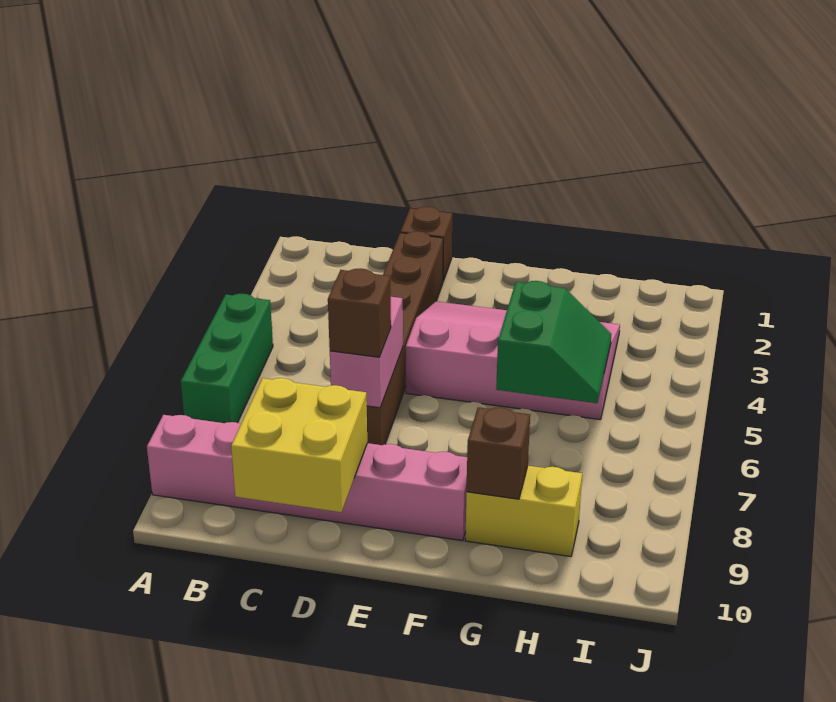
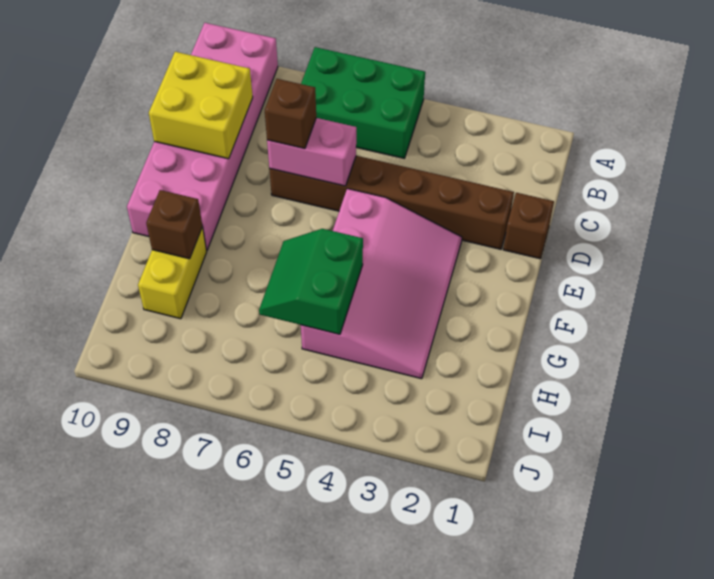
green brick A5:A7 level 1 -> green brick A5:B7 level 1
pink brick A9:F9 level 1 -> pink brick A9:F10 level 1
green slope G5:H6 level 2 top G -> green slope G5:H6 level 2 top 5

